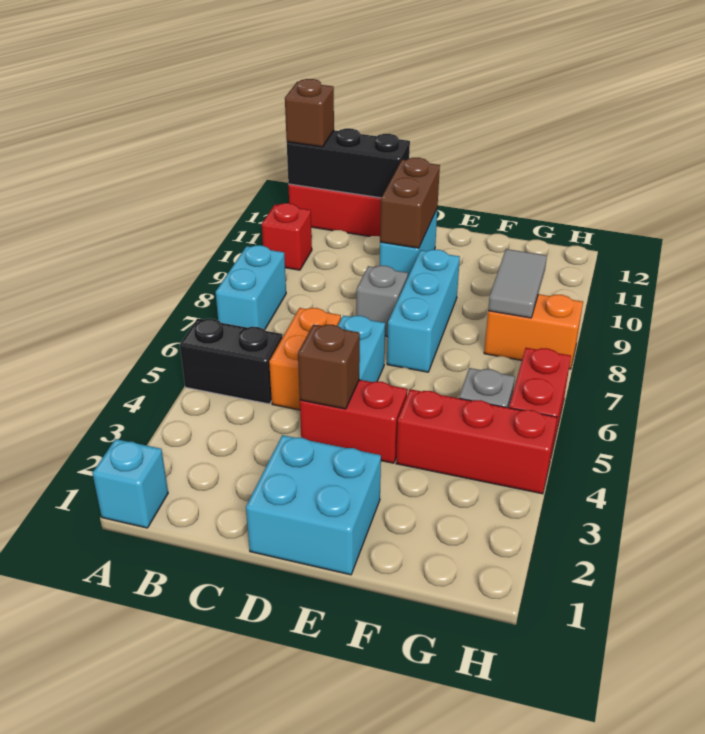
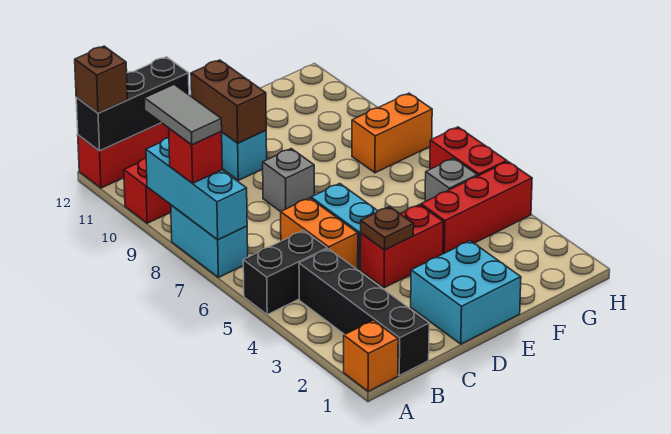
cyan brick A1 level 1 -> orange brick A1 level 1
none -> red brick A8 level 3
none -> black brick B1:B4 level 1
brown brick D4 level 2 -> brown plate D4 level 2
cyan brick E7:E9 level 1 -> cyan brick A7:A9 level 2
grey tile G8:G9 level 2 -> grey tile A8:A9 level 4

